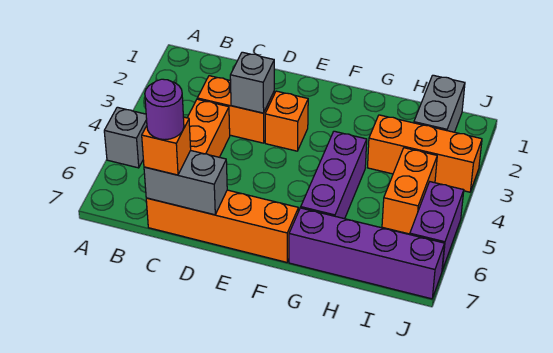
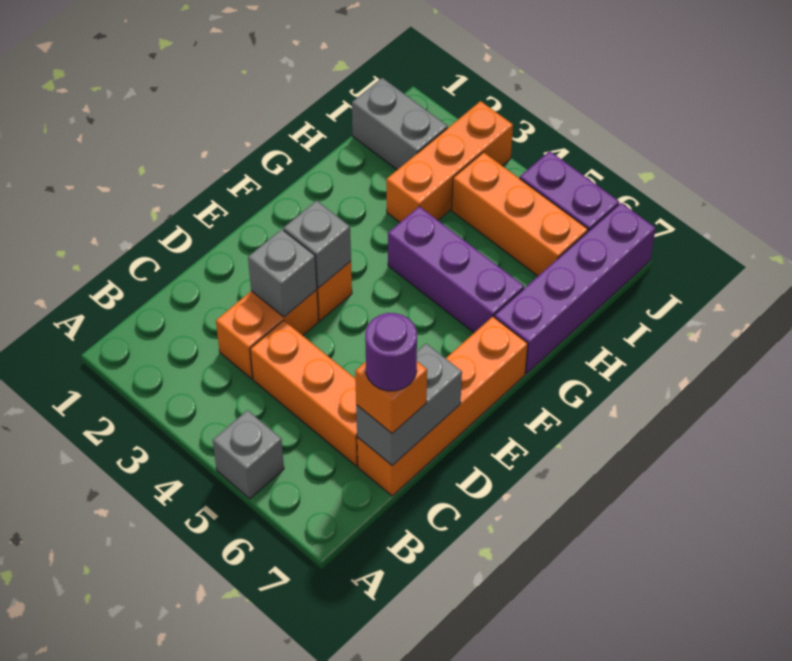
none -> grey brick E3 level 2
orange brick I4:I5 level 1 -> orange brick I4:I6 level 1

